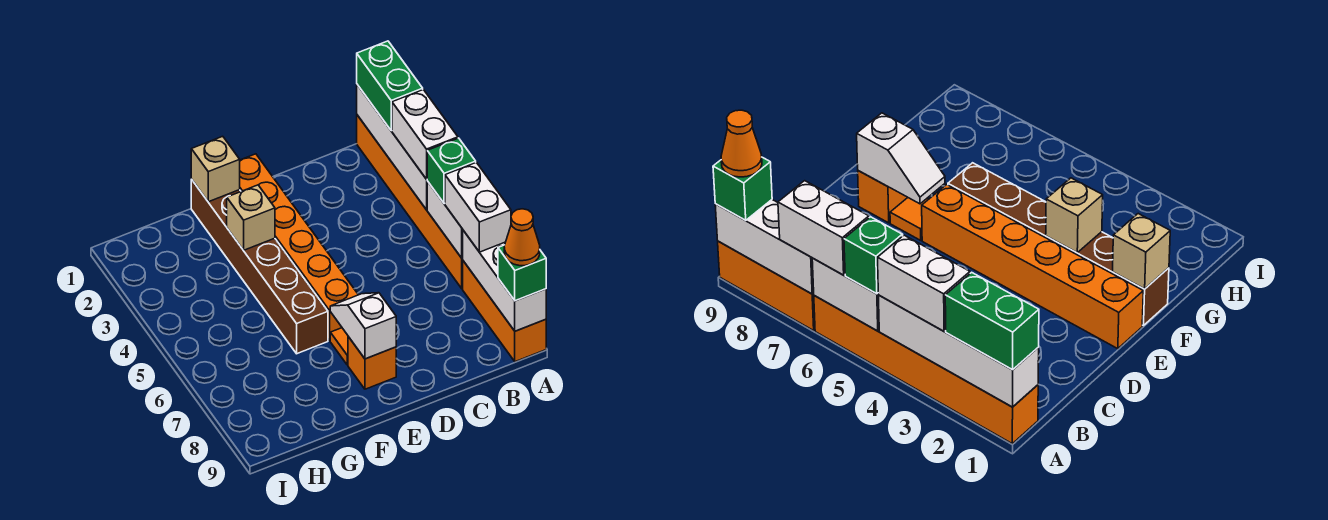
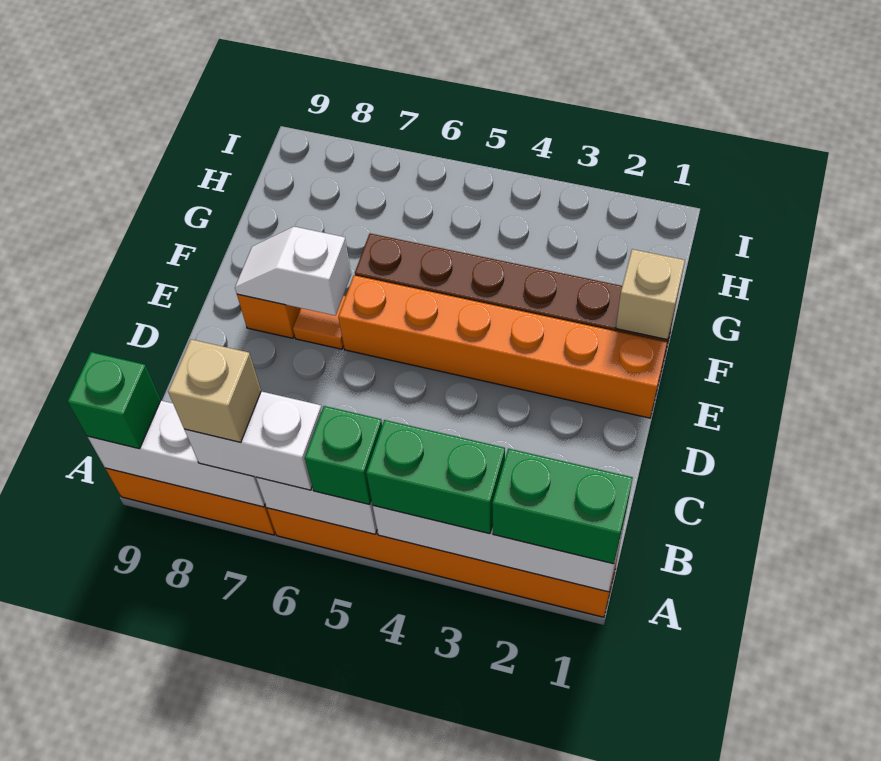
white brick A3:A4 level 3 -> green brick A3:A4 level 3
orange cone A9 level 4 -> none
white slope E7:E8 level 2 top 8 -> white slope E7:E8 level 2 top 7
tan brick F3 level 2 -> tan brick A7 level 4

